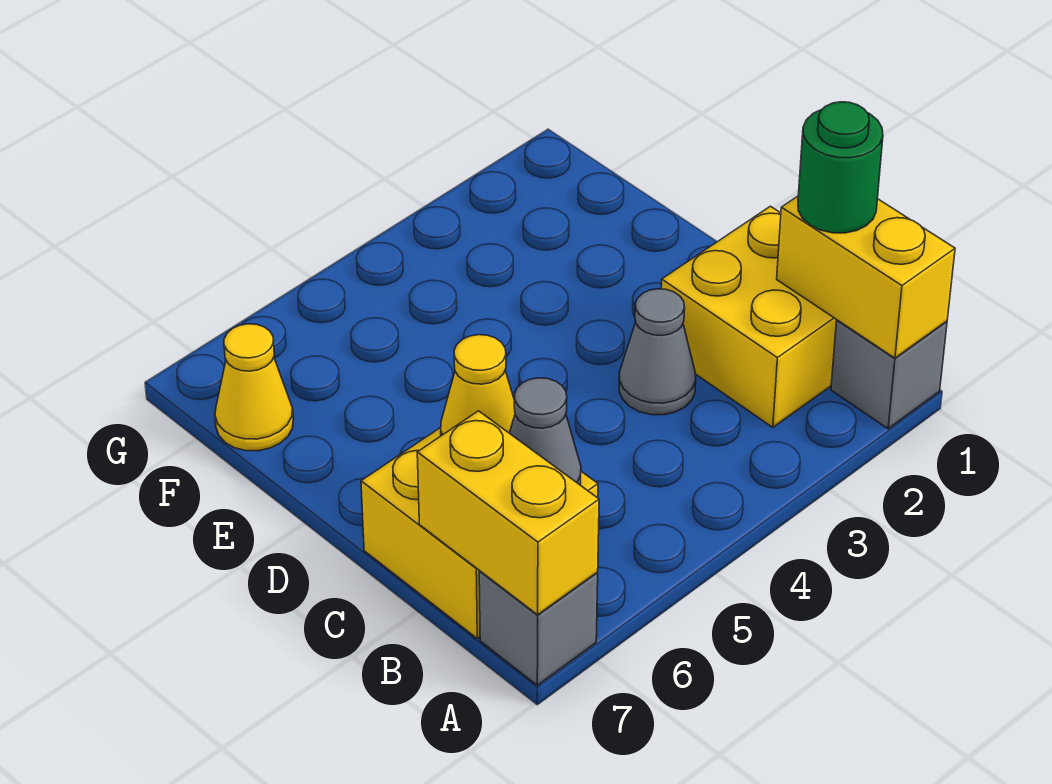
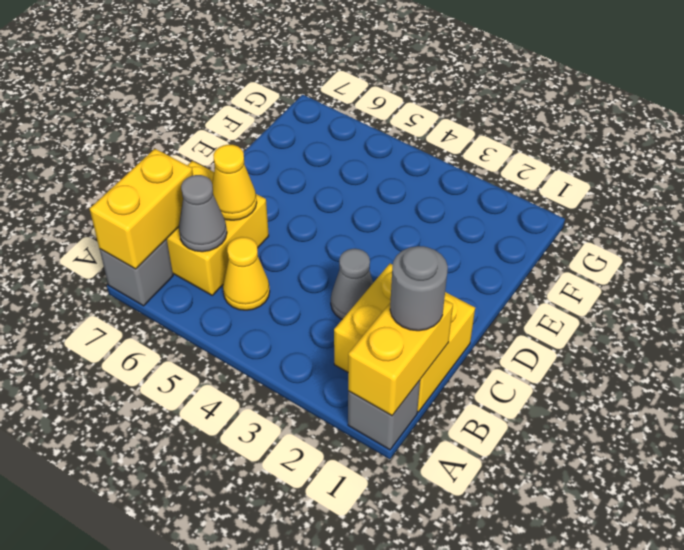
green round brick B1 level 3 -> grey round brick B1 level 3
yellow cone F7 level 1 -> yellow cone B5 level 1

